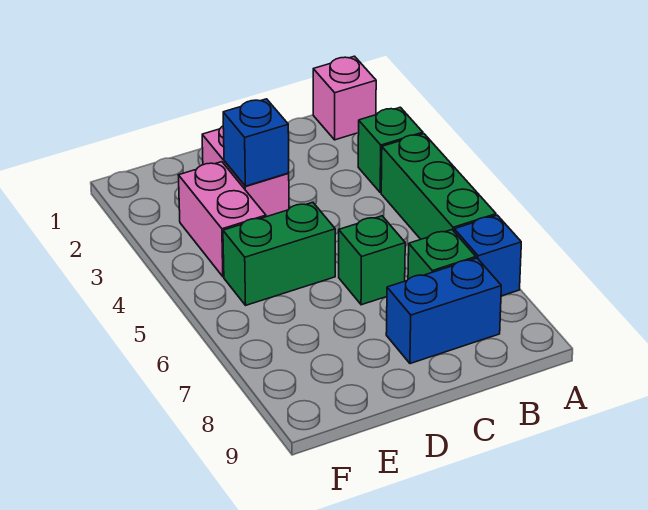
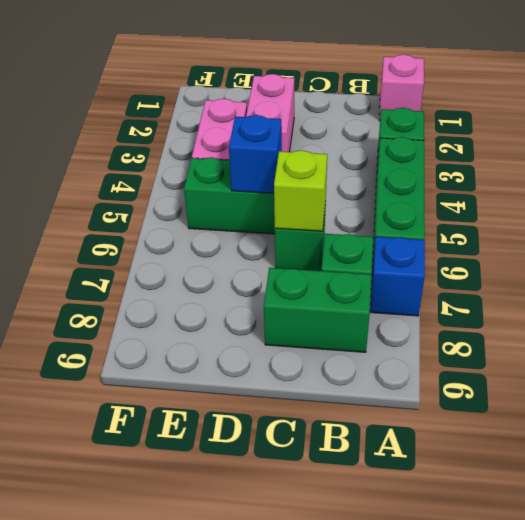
blue brick B8:C8 level 1 -> green brick B8:C8 level 1
none -> lime brick C6 level 2
blue brick D3 level 2 -> blue brick D5 level 2

